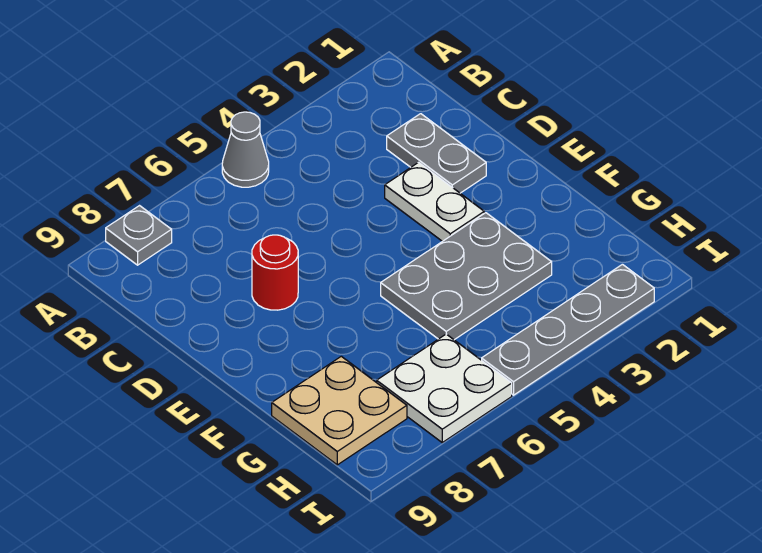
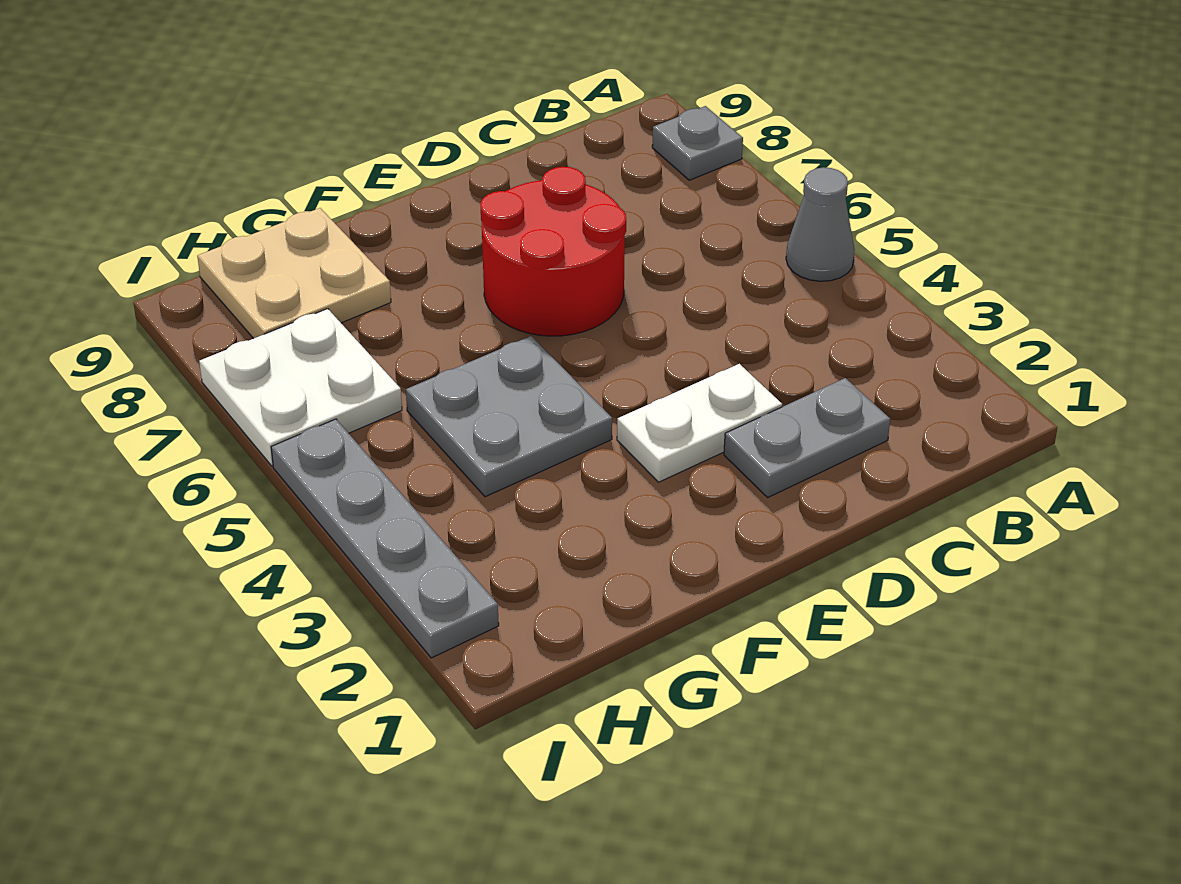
red round brick D7 level 1 -> red round brick D6:E7 level 1
grey plate F3:G5 level 1 -> grey plate F4:G5 level 1

